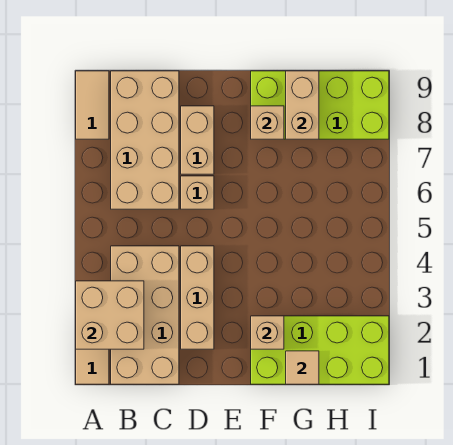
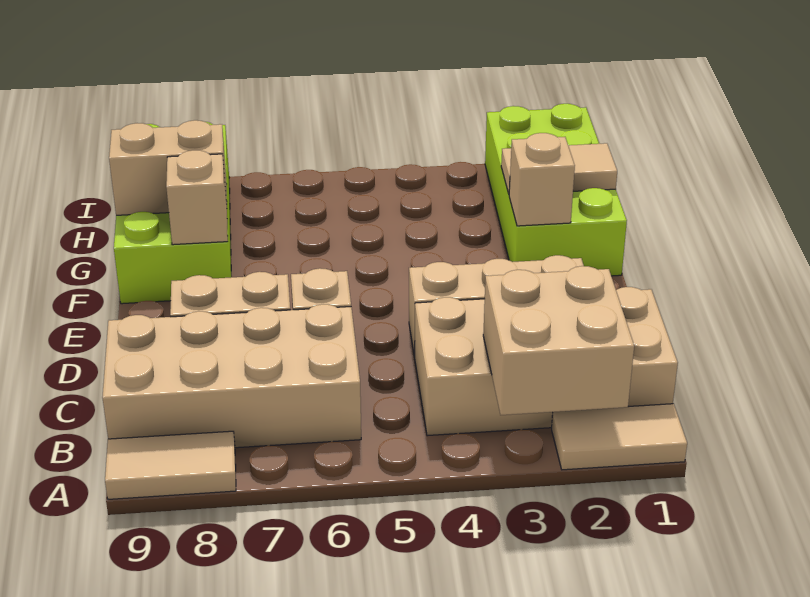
tan tile G1 level 2 -> tan tile G1:G2 level 2

